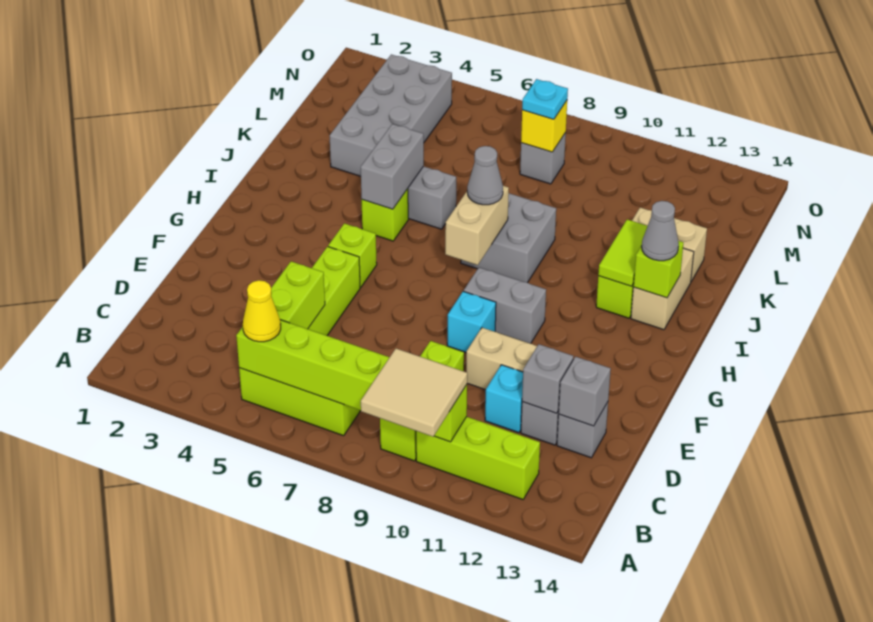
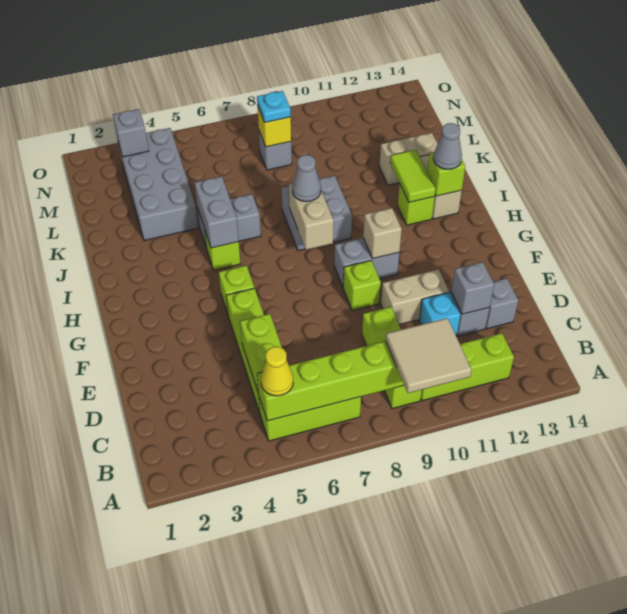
grey brick D13 level 2 -> grey brick N3 level 2
cyan brick F9 level 1 -> lime brick F9 level 1
none -> tan brick G10 level 2

